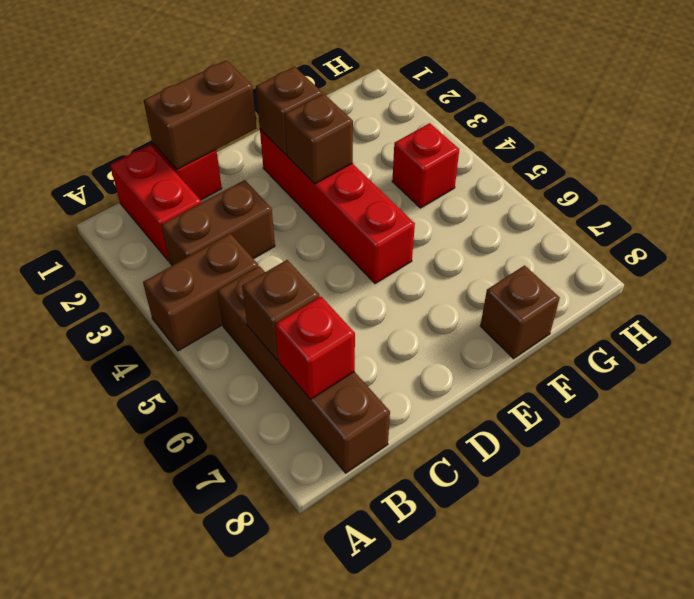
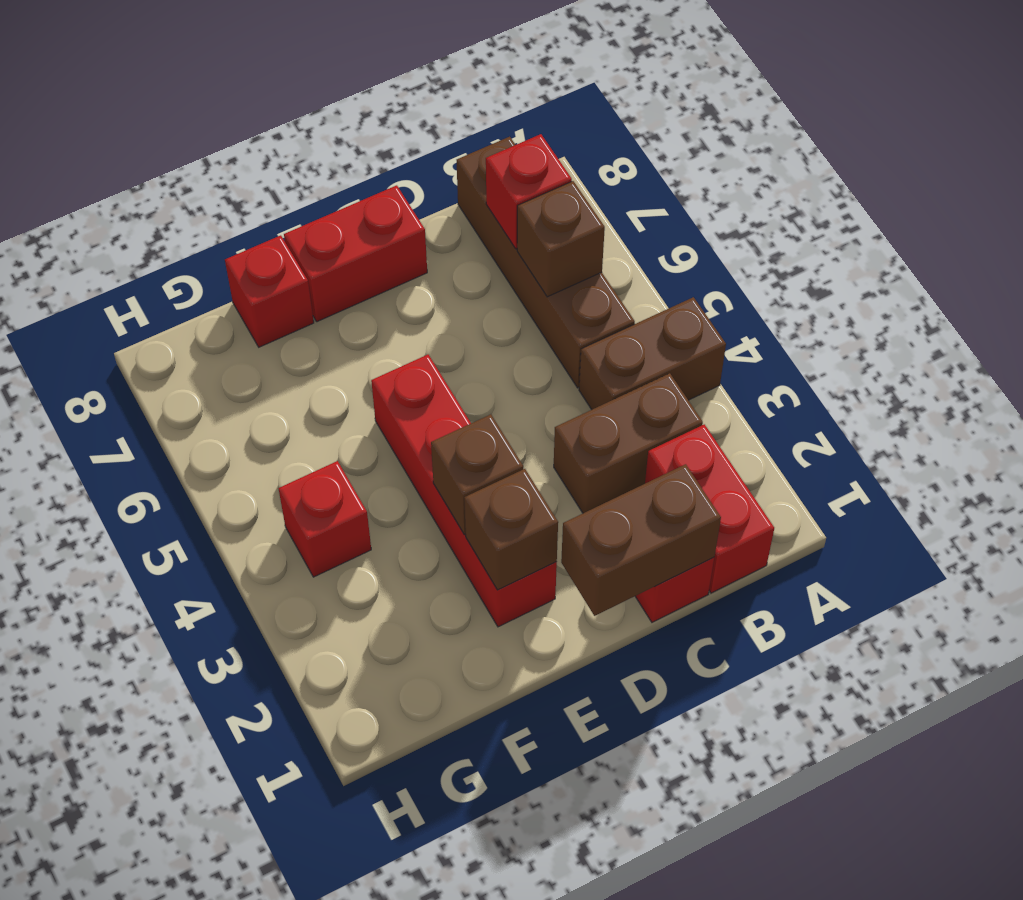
none -> red brick D8:E8 level 1
brown brick F8 level 1 -> red brick F8 level 1

